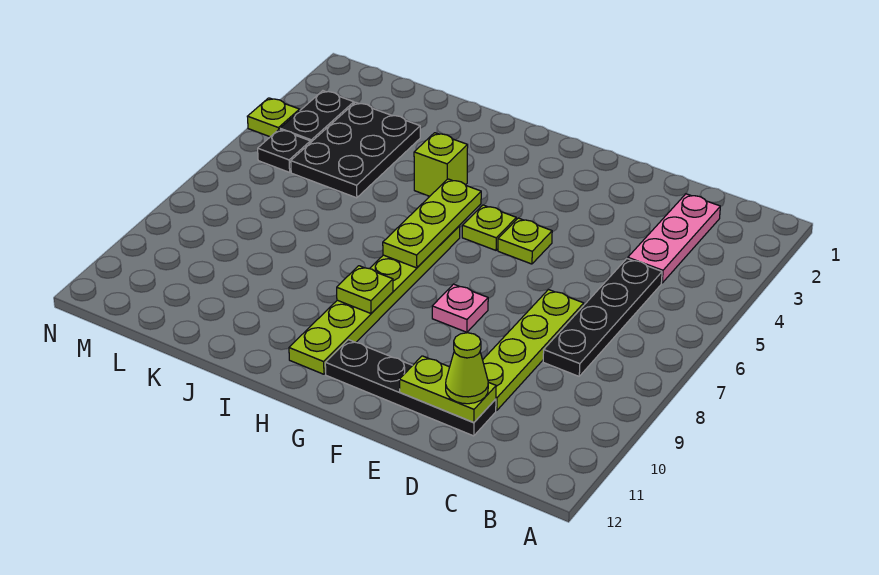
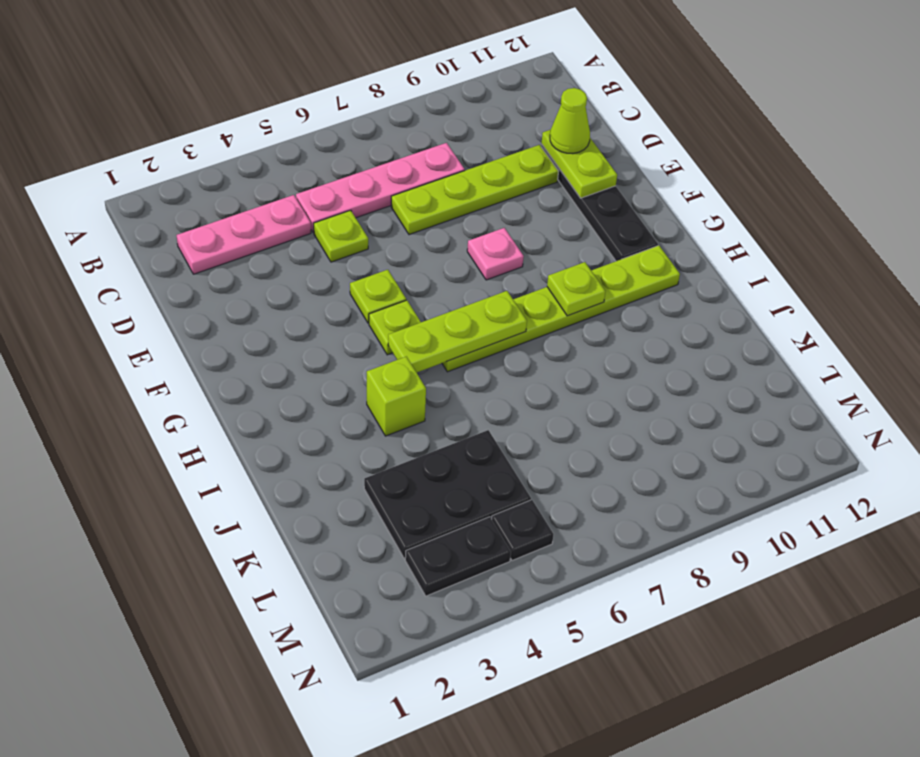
black plate C5:C8 level 1 -> pink plate C5:C8 level 1
lime plate N4 level 1 -> lime plate D5 level 1

